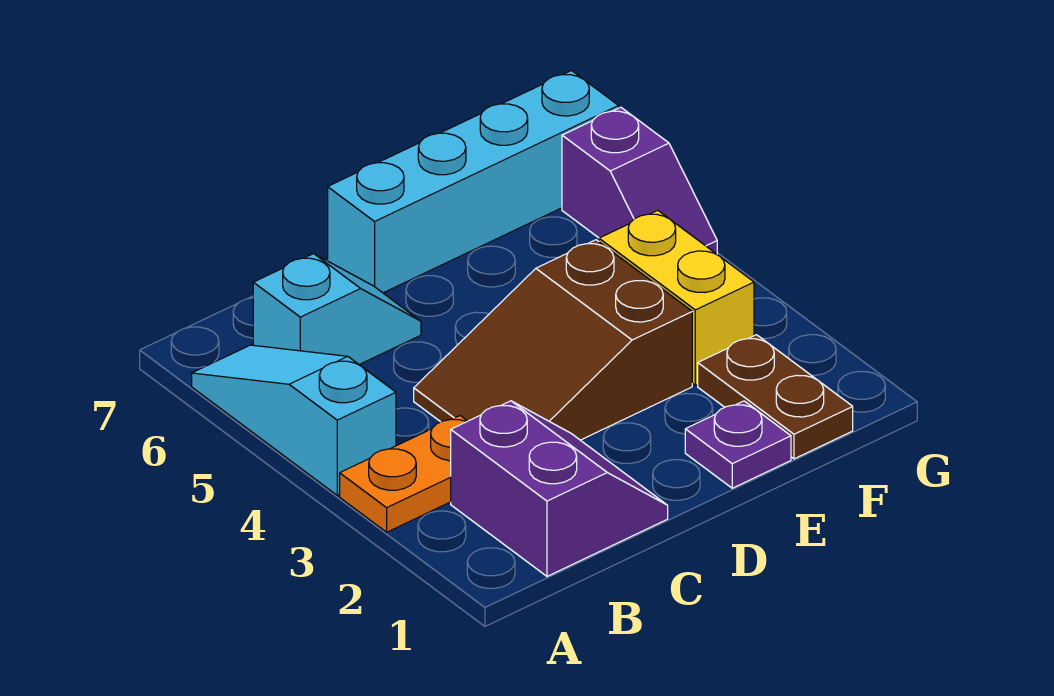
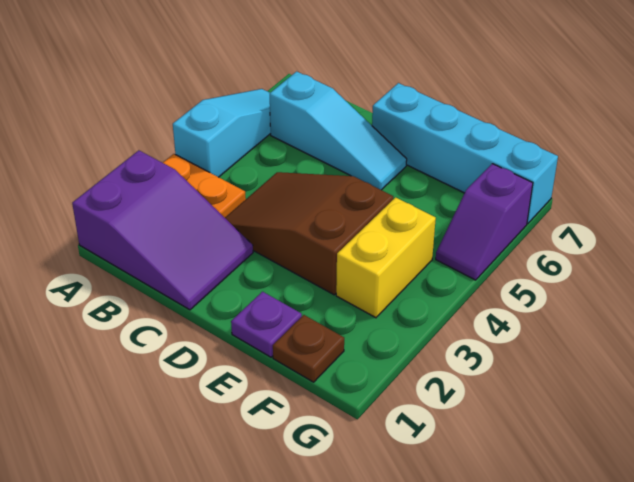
purple slope B1:C2 level 1 top B -> purple slope A1:C2 level 1 top A
cyan slope B6:C6 level 1 top B -> cyan slope B6:D6 level 1 top B
brown plate F1:F2 level 1 -> brown plate F1 level 1

